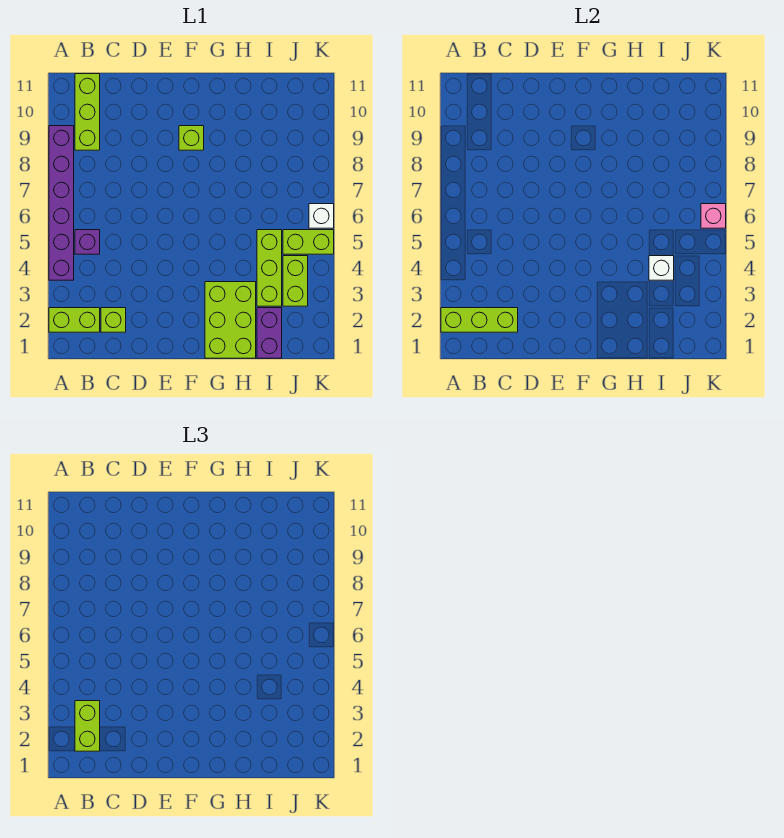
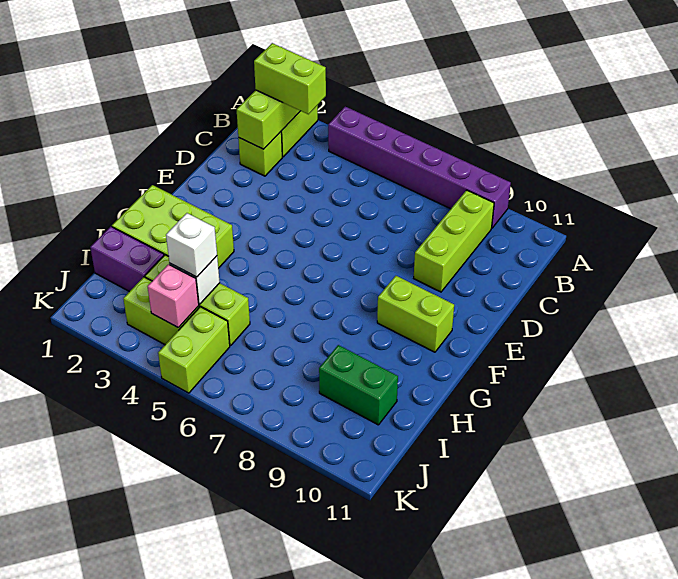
purple brick B5 level 1 -> none
lime brick B9:B11 level 1 -> lime brick B9:D9 level 1
lime brick F9 level 1 -> lime brick F9:F10 level 1
none -> green brick I9:I10 level 1
white brick K6 level 1 -> white brick I4 level 3
pink brick K6 level 2 -> pink brick J4 level 2

